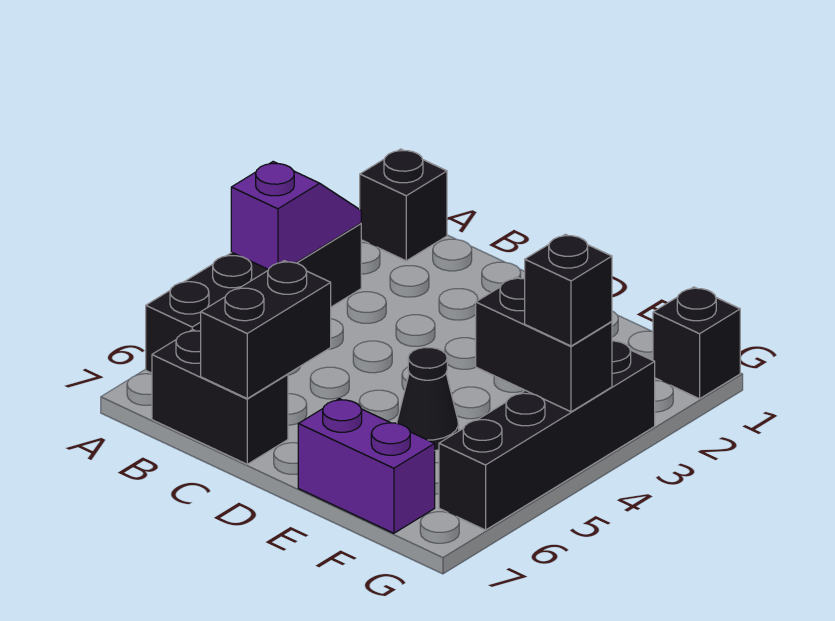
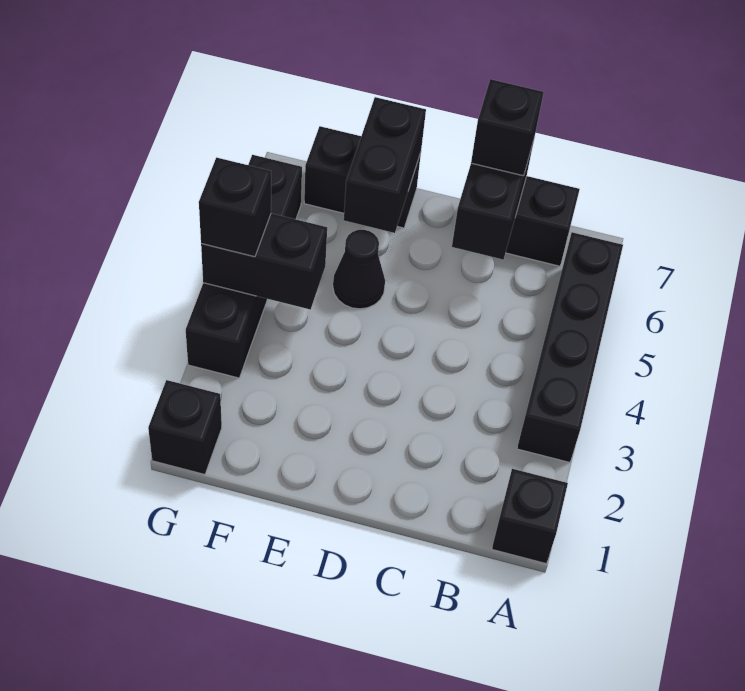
purple slope A3:A4 level 2 top 4 -> none
none -> black brick C7 level 3
none -> black brick E6:E7 level 2
purple brick E7:F7 level 1 -> black brick E7:F7 level 1

